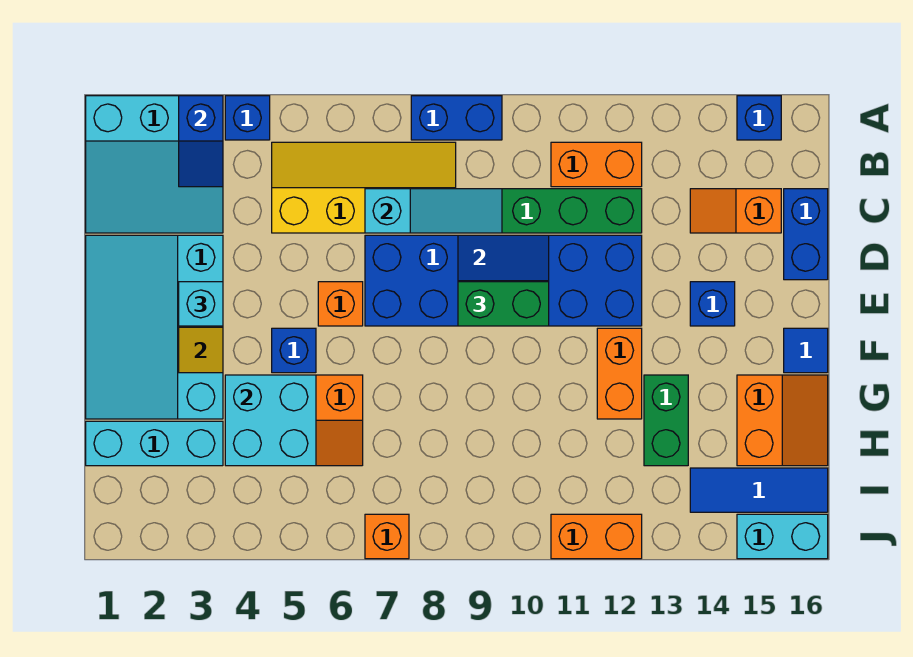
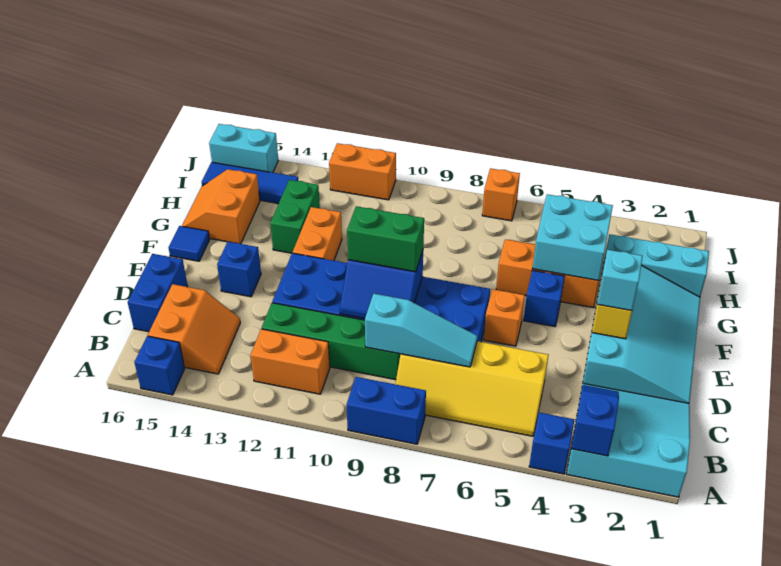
cyan slope C7:C9 level 2 top 7 -> cyan slope C7:C9 level 2 top 9
orange slope C14:C15 level 1 top 15 -> orange slope B14:C15 level 1 top 15

